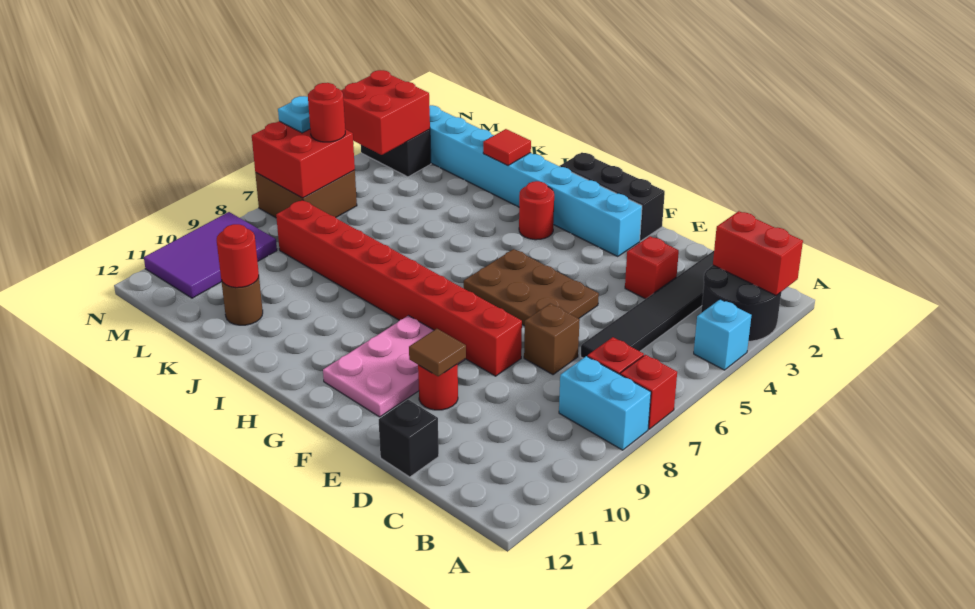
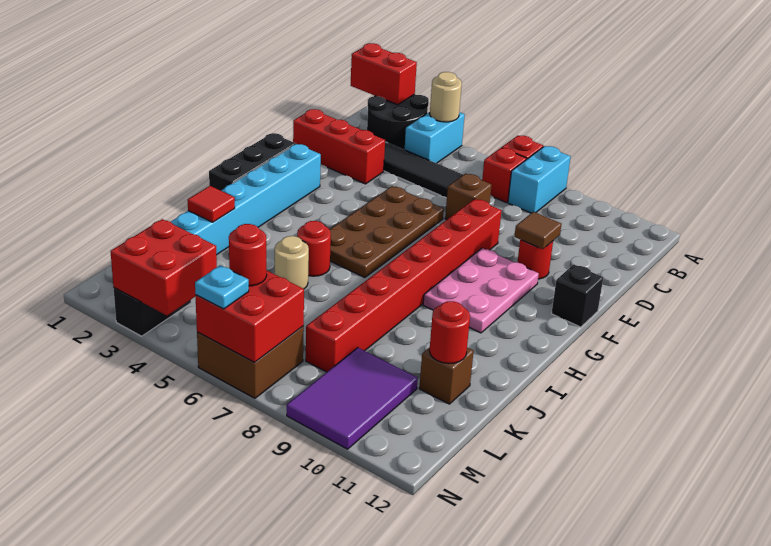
red brick A2:B2 level 2 -> red brick A1:A2 level 2
cyan brick A4 level 1 -> cyan brick A4:B4 level 1
none -> tan round brick A4 level 2
red brick D3 level 1 -> red brick D1:D3 level 1
black brick D12 level 1 -> black brick F12 level 1
brown plate E5:G6 level 1 -> brown plate E5:H6 level 1
pink plate F9:G11 level 1 -> pink plate F9:H10 level 1
red round brick H3 level 1 -> red round brick I5 level 1
none -> tan round brick J5 level 1
brown round brick K11 level 1 -> brown brick K11 level 1
purple tile M9:N11 level 1 -> purple tile L9:N10 level 1

